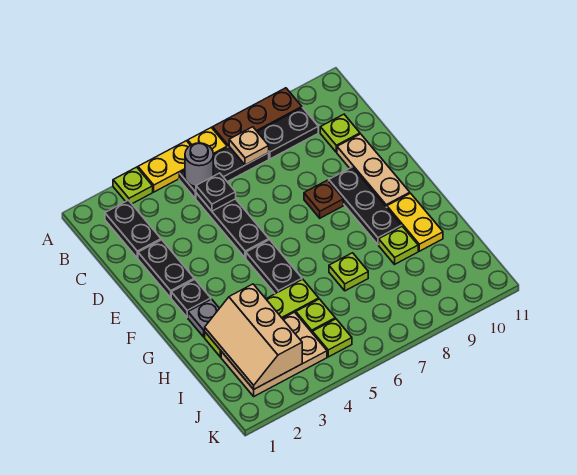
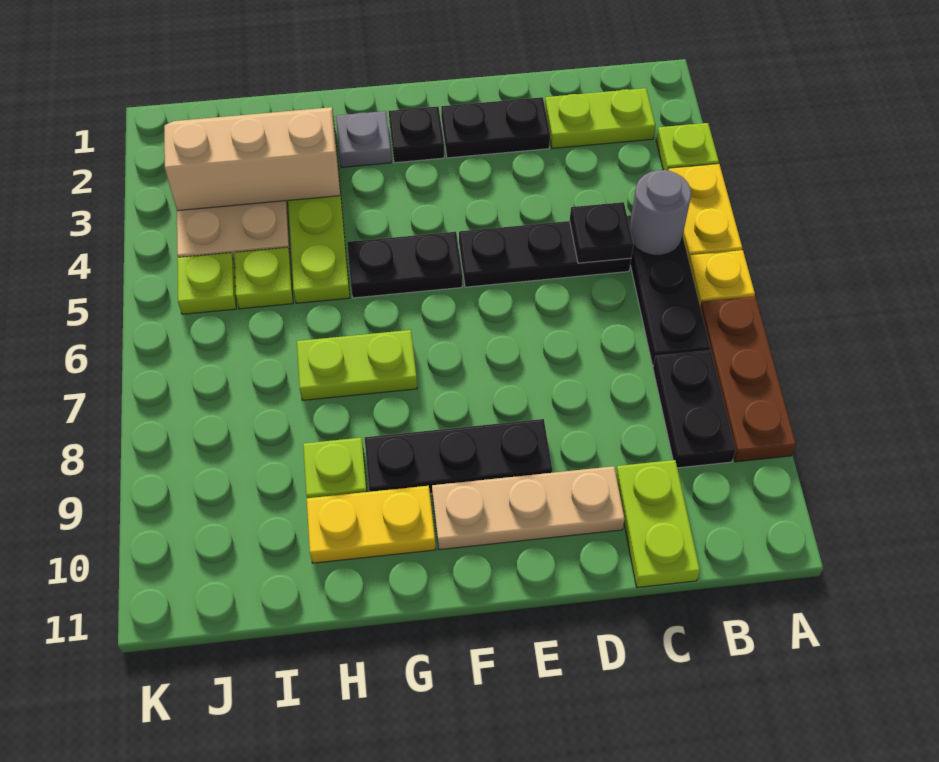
black plate B2:C2 level 1 -> lime plate B2:C2 level 1
tan plate B7 level 2 -> none
lime plate C10 level 1 -> lime plate C10:C11 level 1
brown plate E8 level 1 -> none
lime plate H7 level 1 -> lime plate G7:H7 level 1

